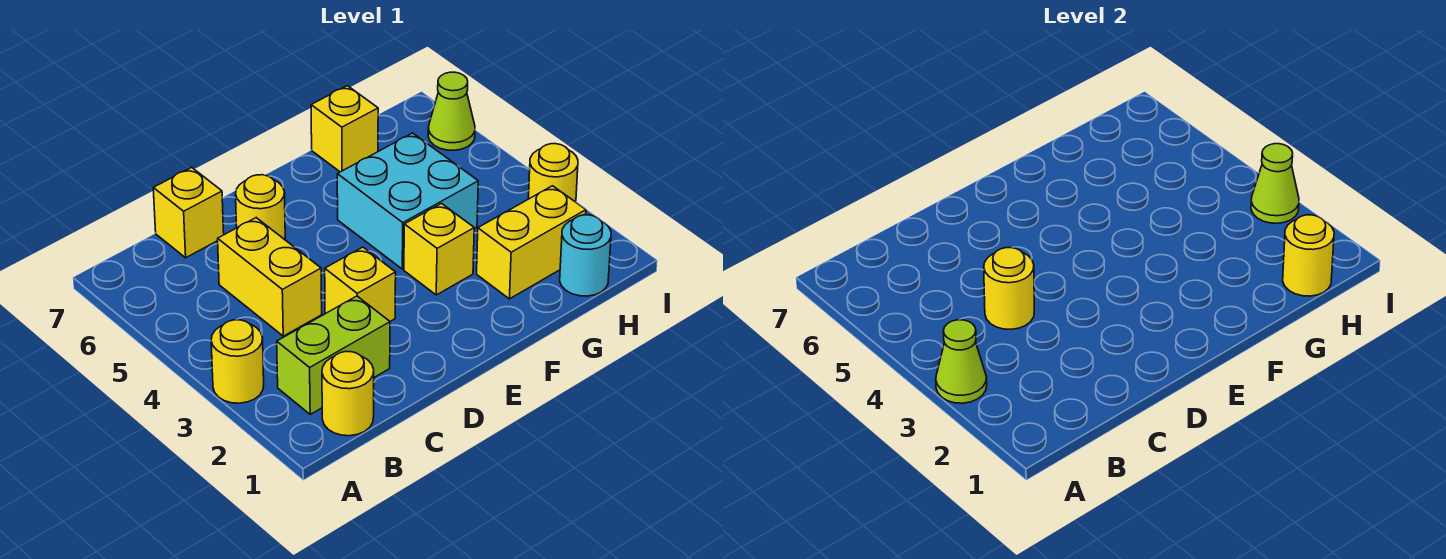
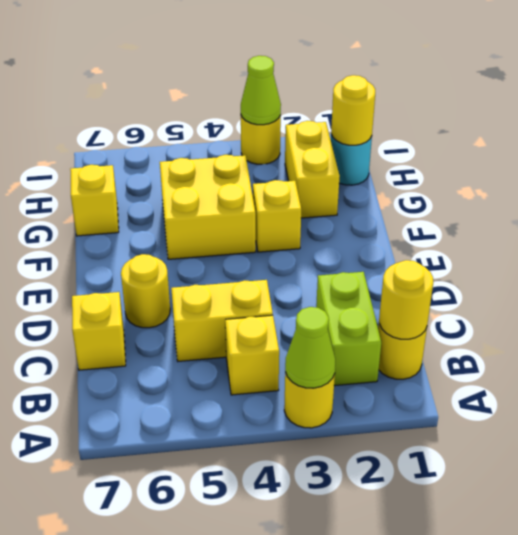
yellow round brick C4 level 2 -> yellow round brick B1 level 2
yellow brick D3 level 1 -> yellow brick B4 level 1
cyan brick F4:G5 level 1 -> yellow brick F4:G5 level 1
lime cone I6 level 1 -> none

